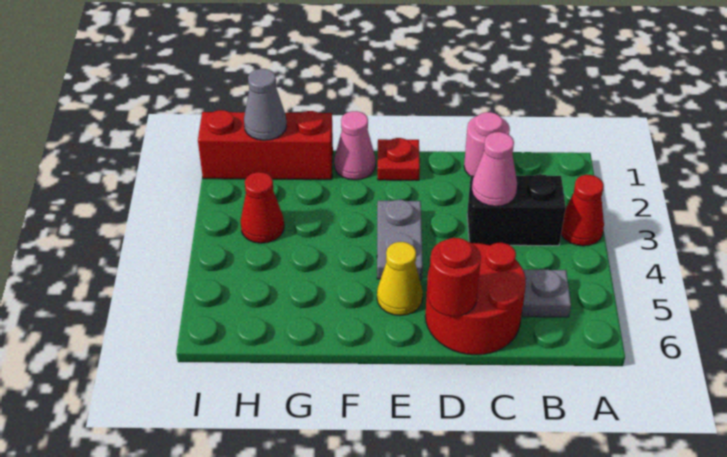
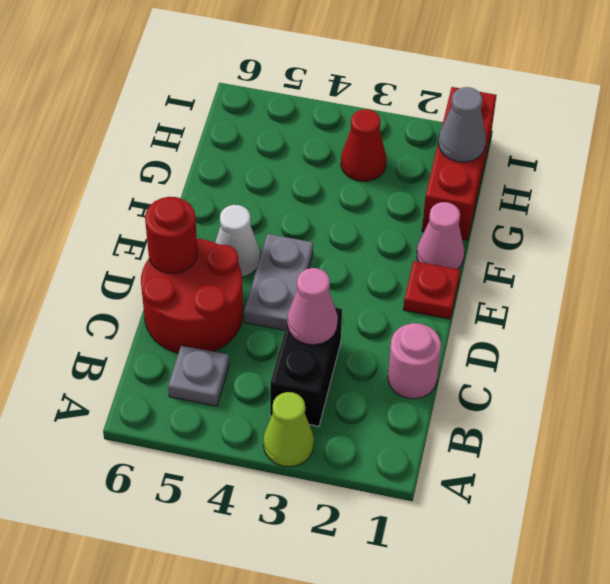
red cone A3 level 1 -> lime cone A3 level 1
grey plate E3:E4 level 1 -> grey plate D4:E4 level 1
yellow cone E5 level 1 -> white cone E5 level 1

